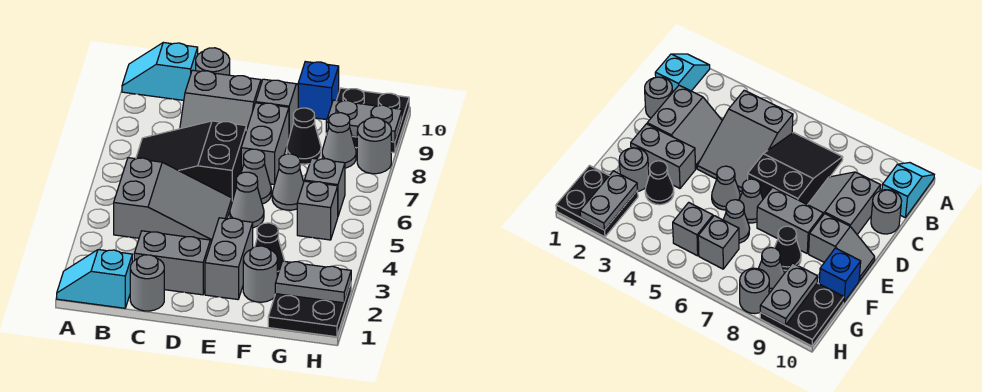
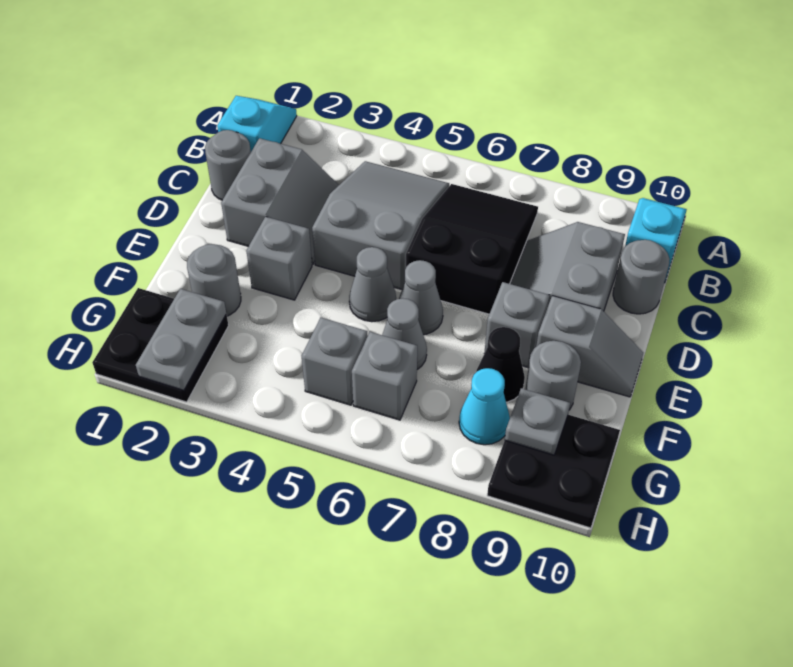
grey slope B4:D5 level 1 top B -> grey slope B4:D5 level 1 top D
grey brick E2:E3 level 1 -> grey brick E3 level 1
grey brick E7:E8 level 1 -> grey brick E8 level 1
black cone F3 level 1 -> none
blue brick F10 level 1 -> none
grey cone G8 level 1 -> cyan cone G8 level 1
grey plate G9:H9 level 2 -> grey plate G9 level 2
grey round brick H8 level 1 -> grey round brick F9 level 1

